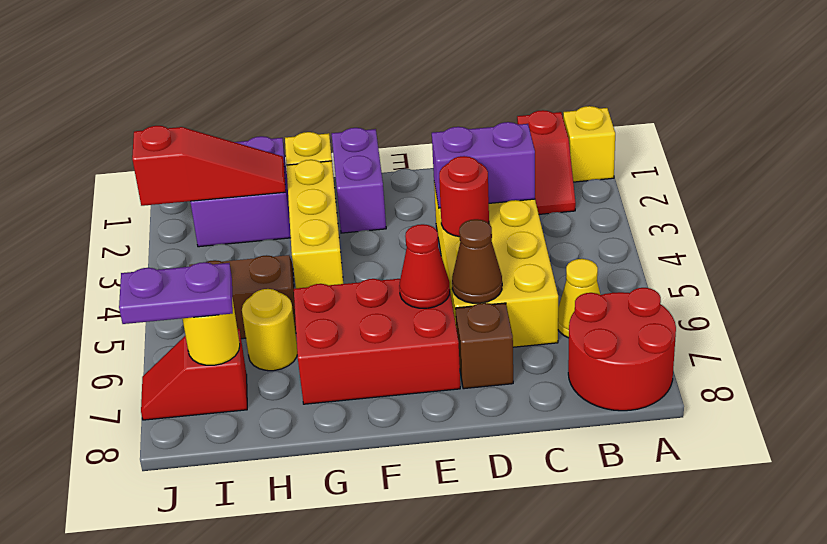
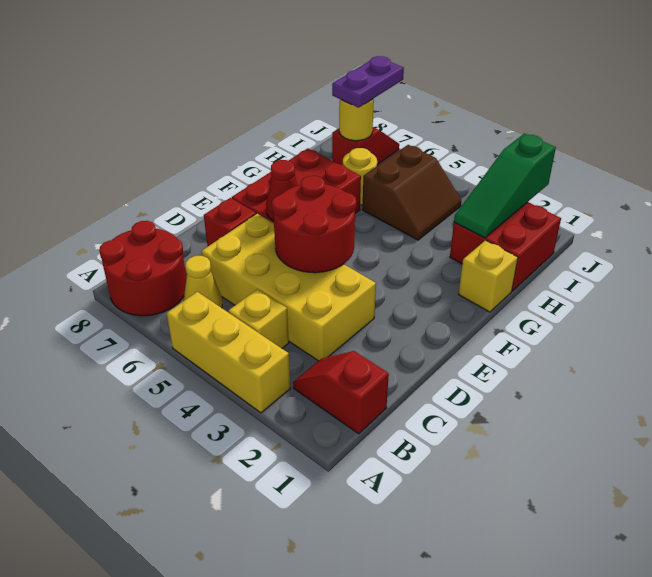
yellow brick A1 level 1 -> yellow brick B4 level 1
purple brick C3:D3 level 2 -> none
red round brick D4 level 2 -> red round brick D4:E5 level 2
brown cone D6 level 2 -> none
brown brick D7 level 1 -> red brick D7 level 1
purple brick F1:F2 level 1 -> none
yellow brick G2:G4 level 1 -> yellow brick A3:A5 level 1
purple brick H1:I2 level 1 -> red brick H1:I2 level 1
red slope H2:J2 level 2 top J -> green slope H2:J2 level 2 top J

